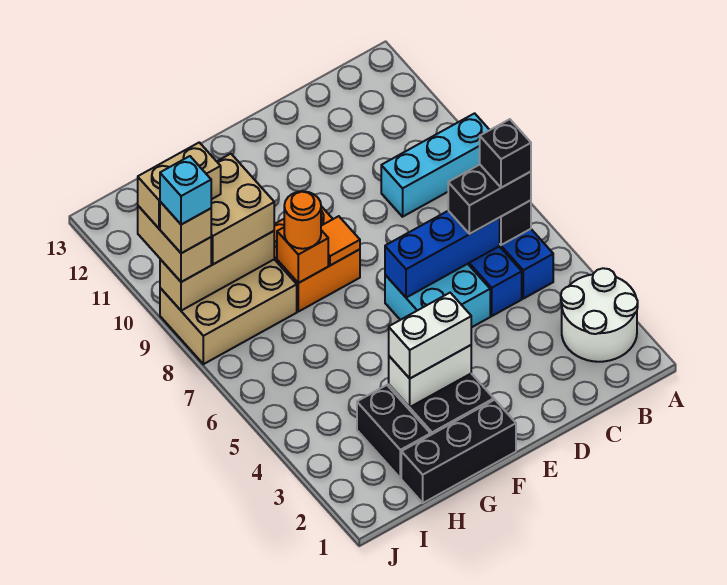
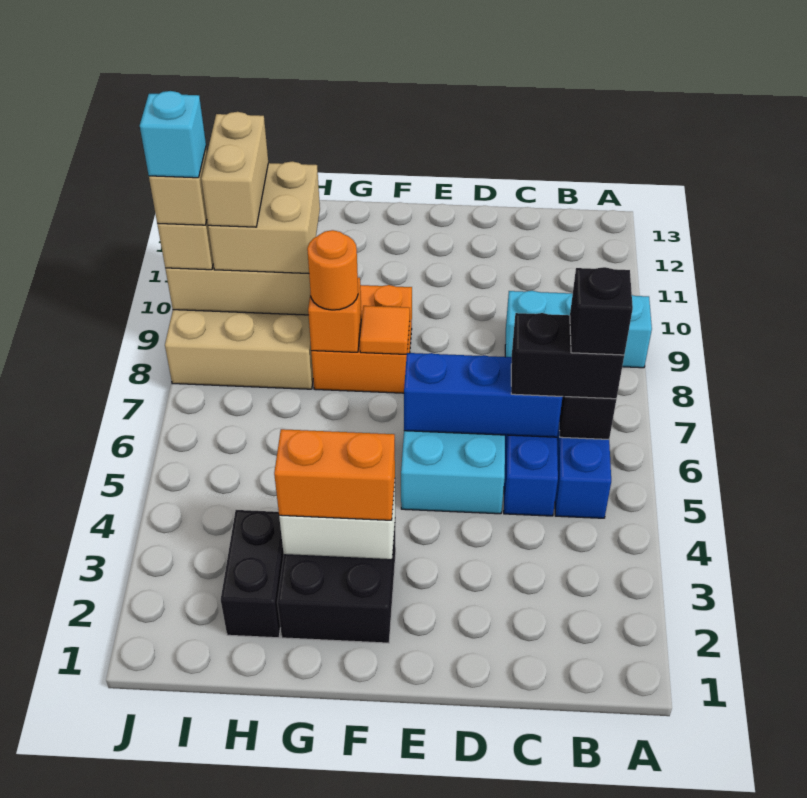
white round brick A2:B3 level 1 -> none
black brick F1:H1 level 1 -> none
white brick F3:G3 level 3 -> orange brick F3:G3 level 3
tan brick I10:J10 level 4 -> tan brick I9:I10 level 4

